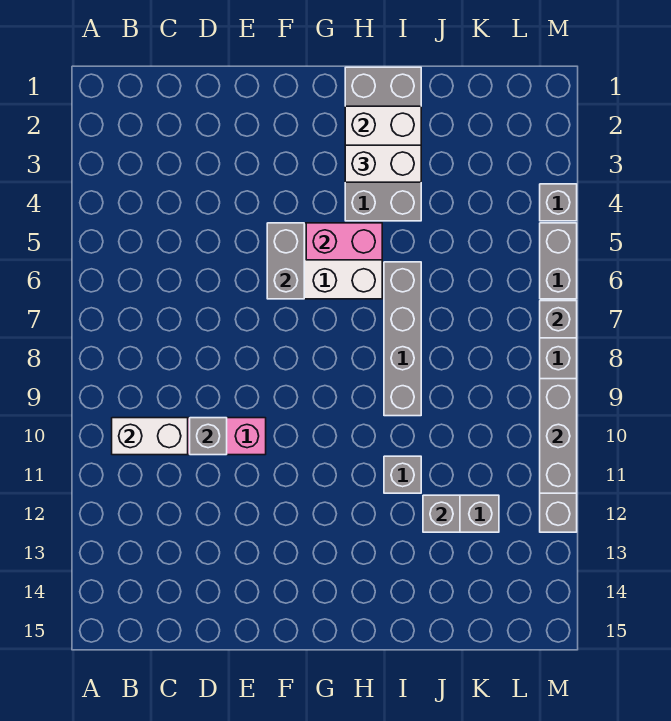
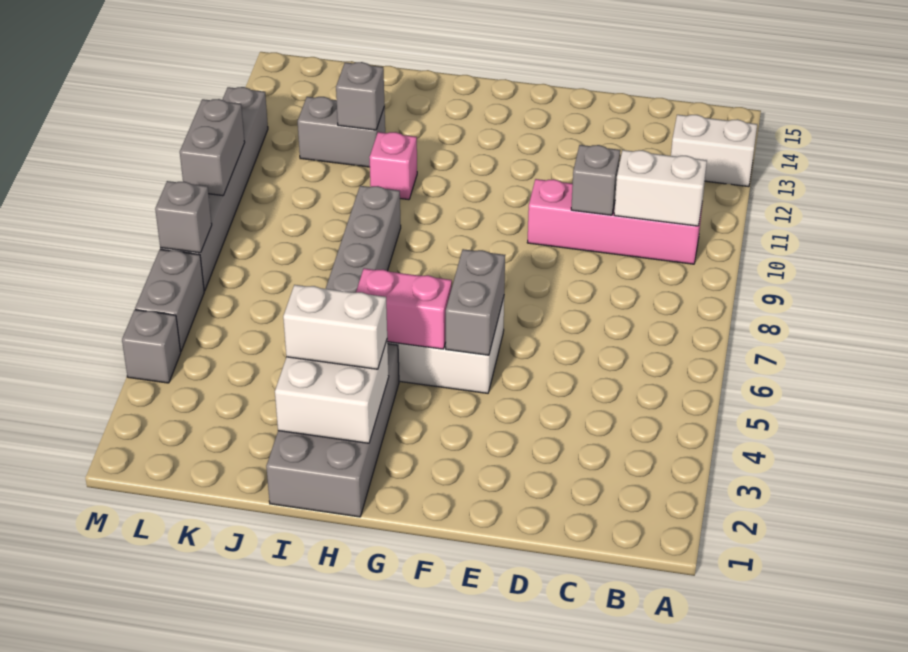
none -> white brick A13:B13 level 1
grey brick I11 level 1 -> pink brick I11 level 1
grey brick M9:M11 level 2 -> grey brick M9:M10 level 2

